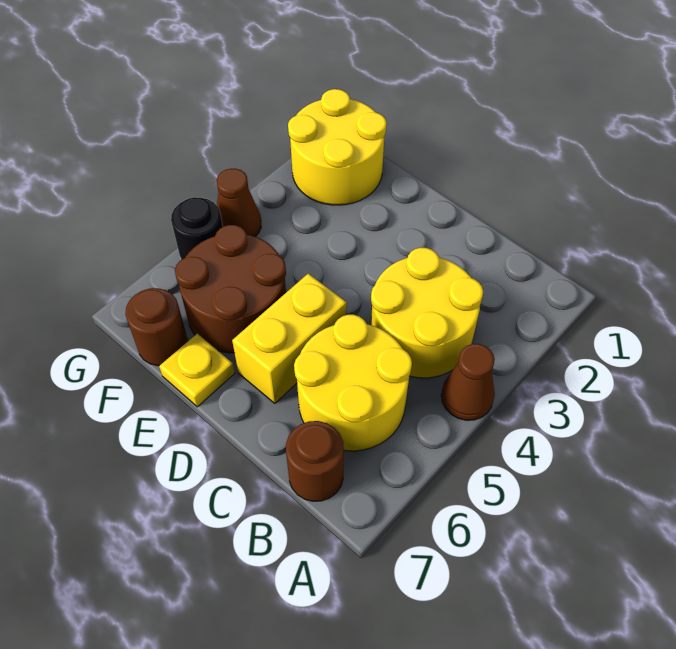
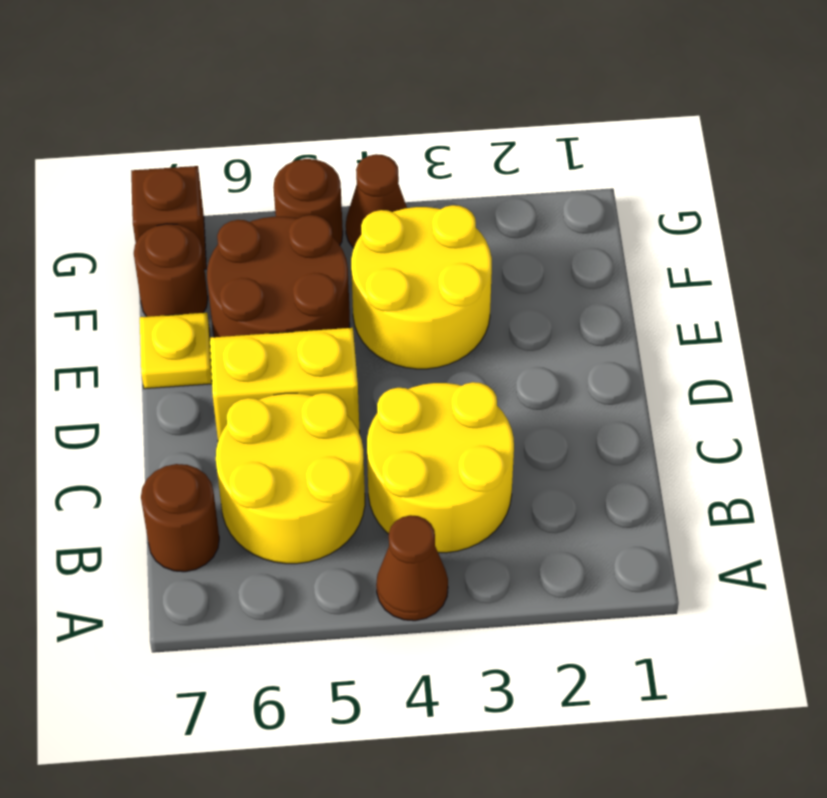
yellow round brick F1:G2 level 1 -> yellow round brick E3:F4 level 1
black round brick G5 level 1 -> brown round brick G5 level 1
none -> brown brick G7 level 1

